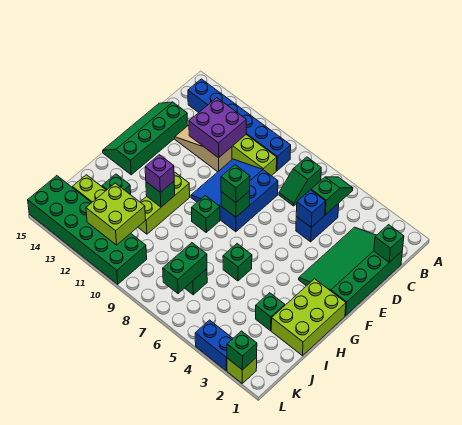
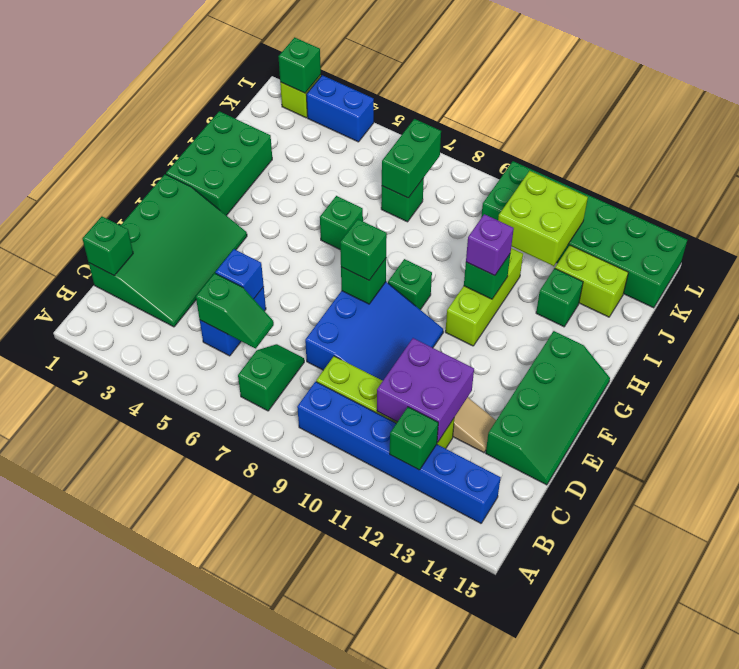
green slope B5:C5 level 2 top C -> green slope C5:C6 level 2 top 5
lime brick G1:I2 level 1 -> green brick G1:I2 level 1
green brick I3 level 1 -> green brick B12 level 2

